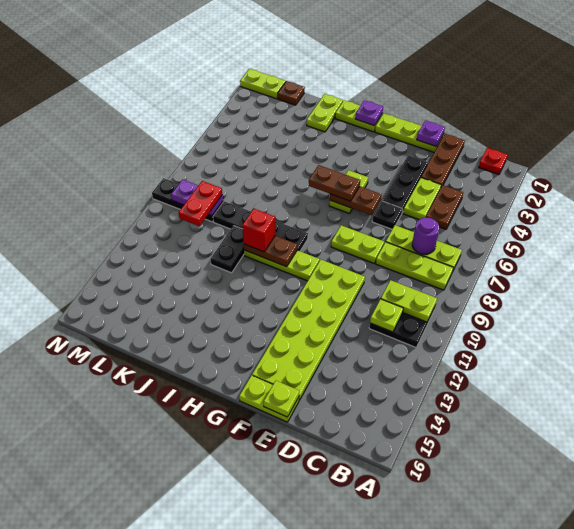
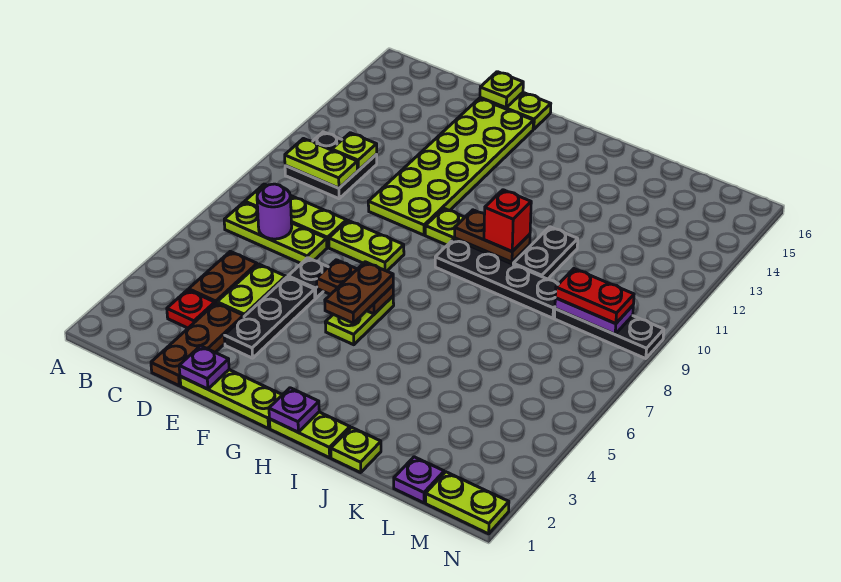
red plate B1 level 1 -> red plate C3 level 1
brown plate G6:H6 level 3 -> brown plate G5:G6 level 3
lime plate J1:J2 level 1 -> lime plate J1 level 1
brown plate L1 level 1 -> purple plate L1 level 1
red plate L9:L10 level 3 -> red plate L9:M9 level 3

